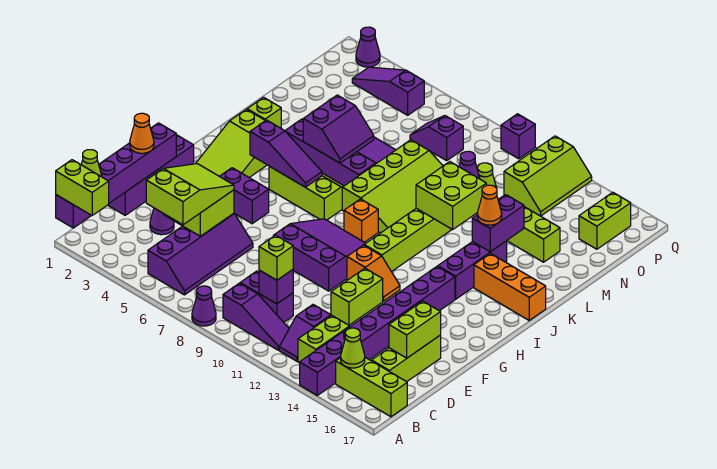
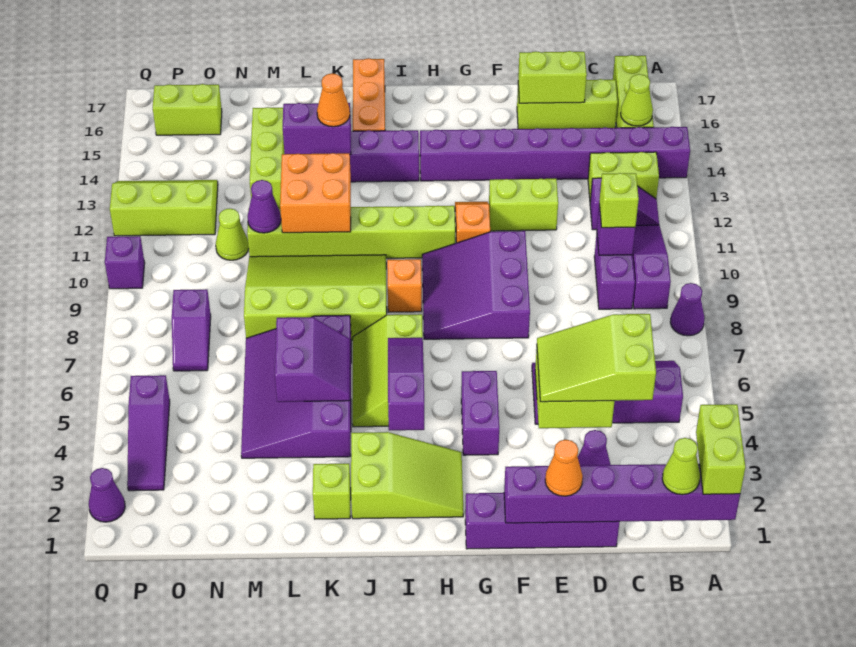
purple slope K5:L6 level 2 top 5 -> purple slope K5:L6 level 2 top L
lime brick K11:L12 level 2 -> orange brick K11:L12 level 2

